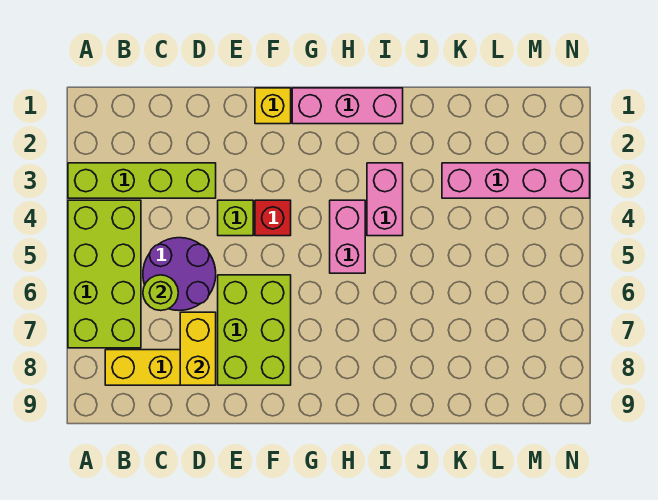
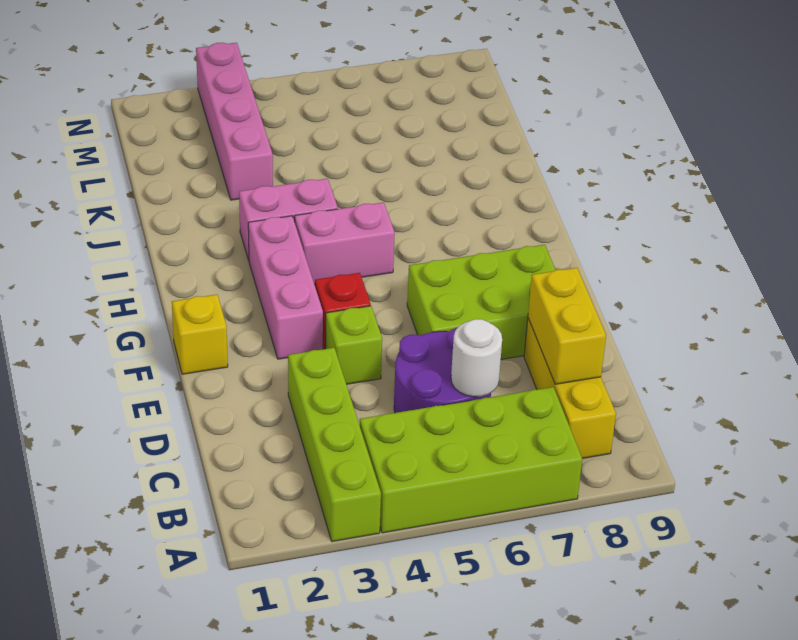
lime round brick C6 level 2 -> white round brick C6 level 2
yellow brick D7:D8 level 2 -> yellow brick C8:D8 level 2
pink brick G1:I1 level 1 -> pink brick F3:H3 level 1

